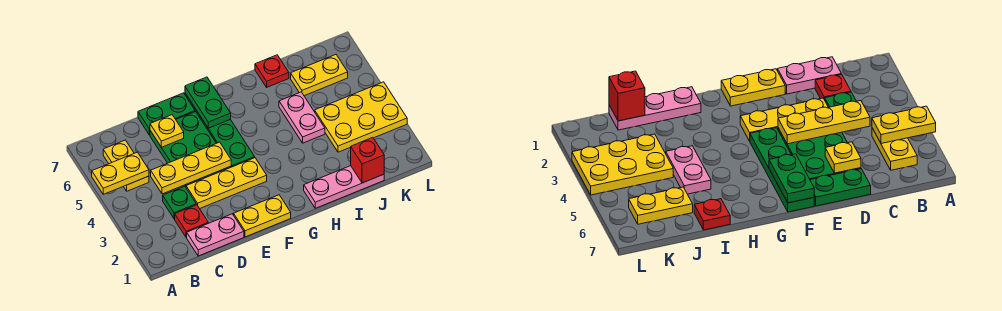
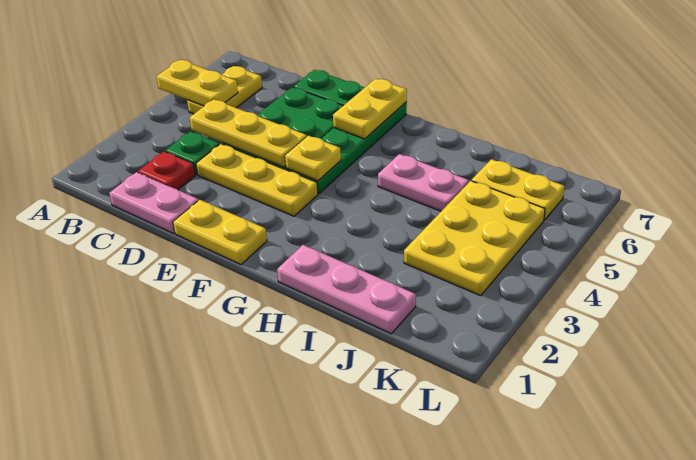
yellow plate D6 level 2 -> yellow plate F4 level 2
green plate F6:F7 level 2 -> yellow plate F6:F7 level 2
pink plate I4:I5 level 1 -> pink plate H5:I5 level 1
red plate I7 level 1 -> none
red brick J1 level 2 -> none
yellow plate J3:L4 level 1 -> yellow plate J3:K5 level 1

